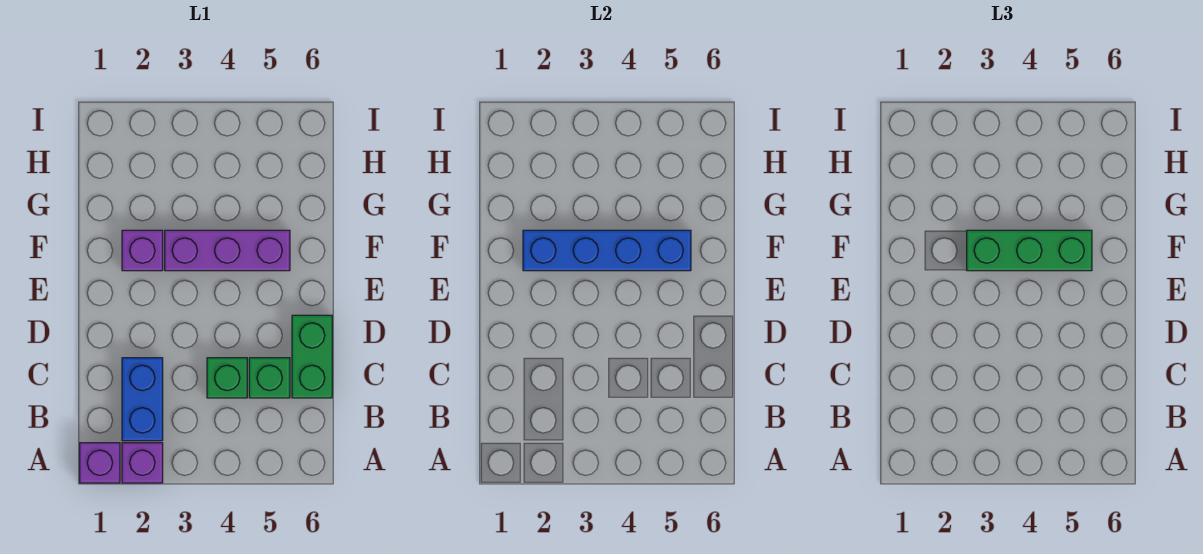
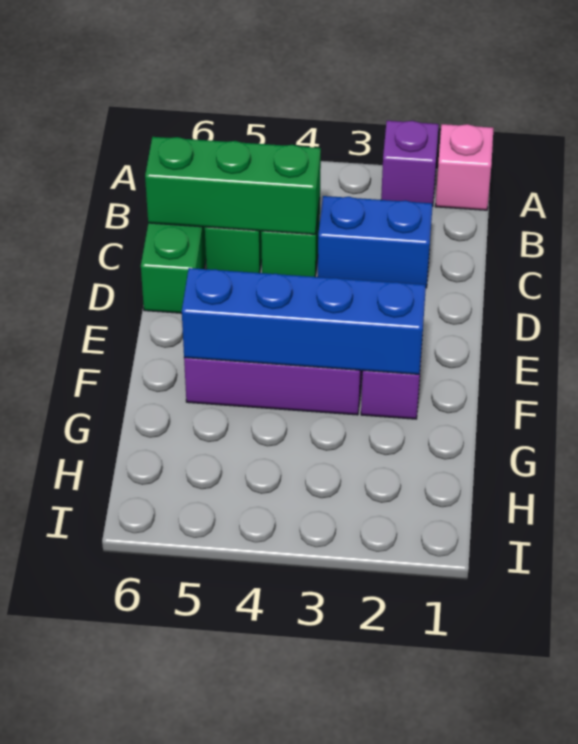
purple brick A1 level 1 -> pink brick A1 level 1
blue brick B2:C2 level 1 -> blue brick C2:C3 level 1
green brick F3:F5 level 3 -> green brick C4:C6 level 2

